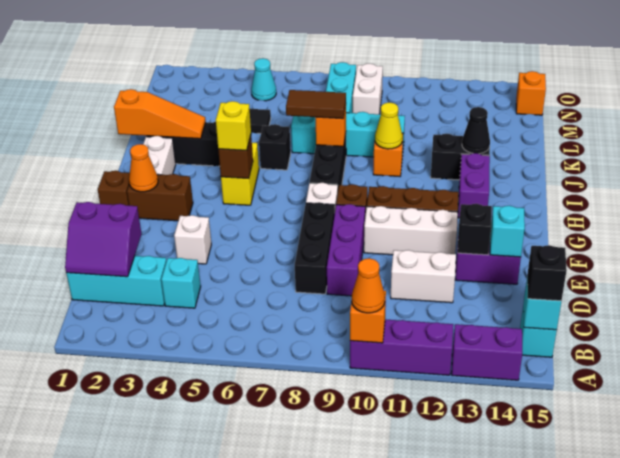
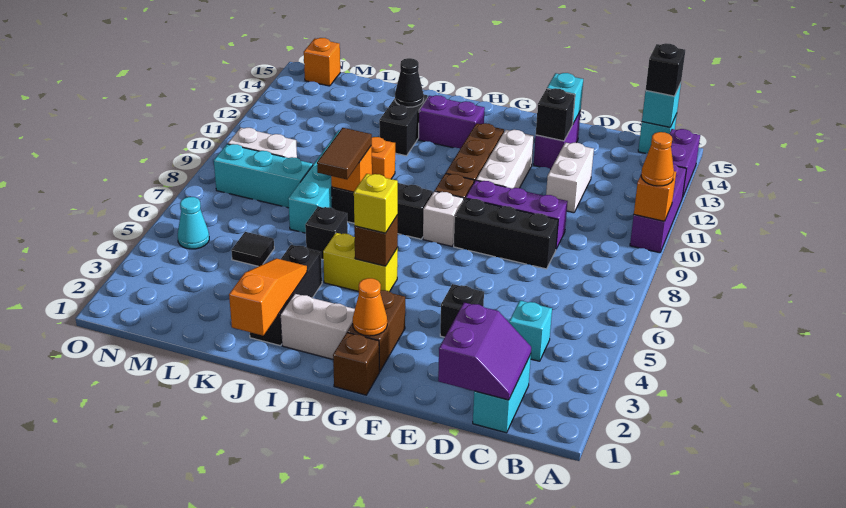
cyan brick C1:C3 level 1 -> cyan brick C1:C2 level 1
white brick E4 level 1 -> black brick E4 level 1
yellow cone J10 level 2 -> none

